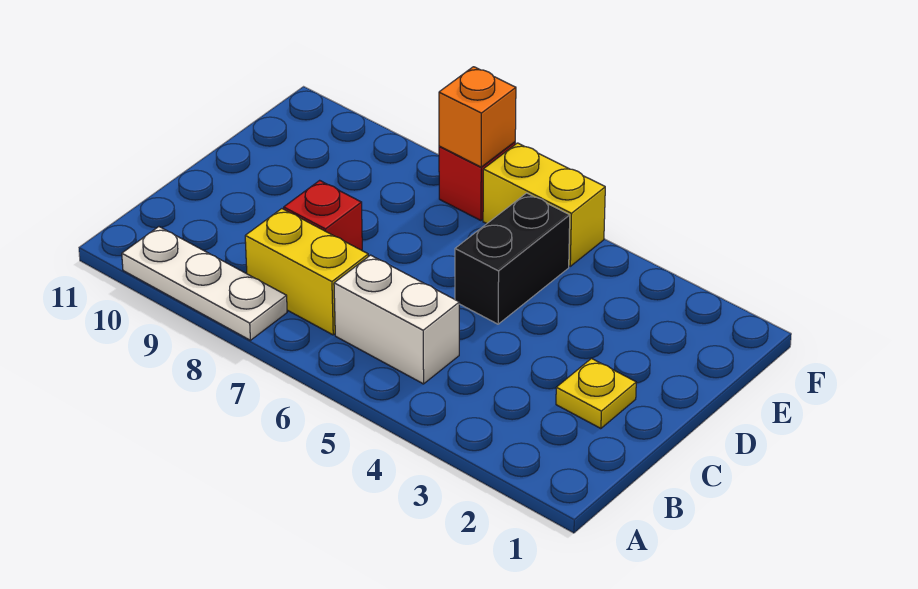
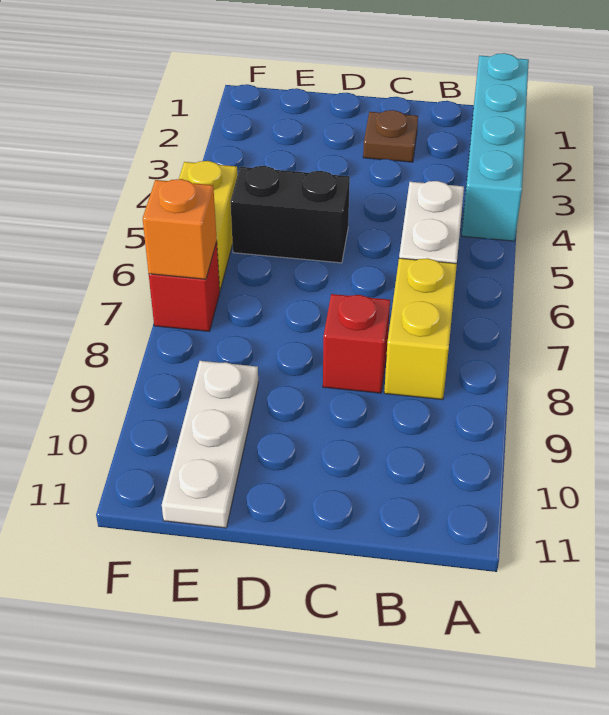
none -> cyan brick A1:A4 level 1
white plate A8:A10 level 1 -> white plate E9:E11 level 1
yellow plate C2 level 1 -> brown plate C2 level 1

